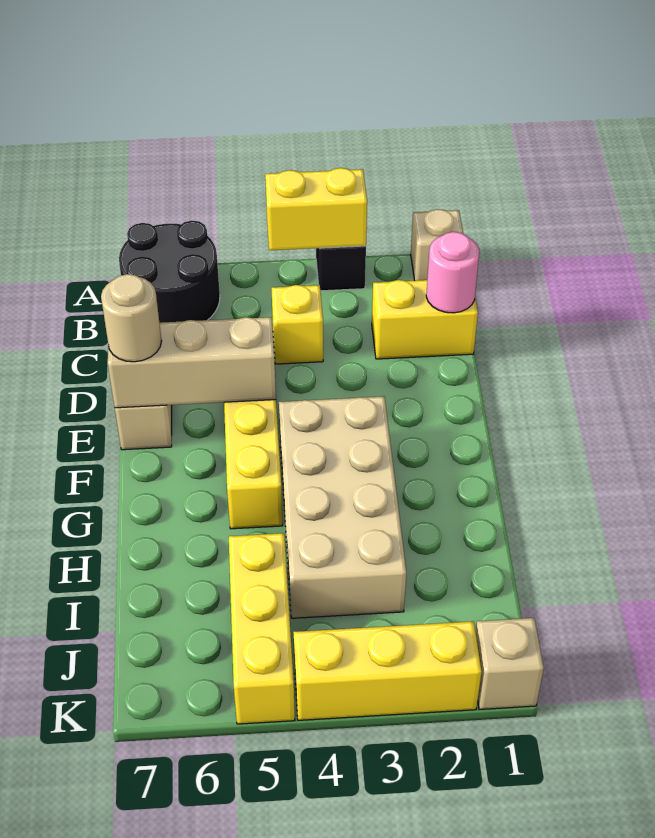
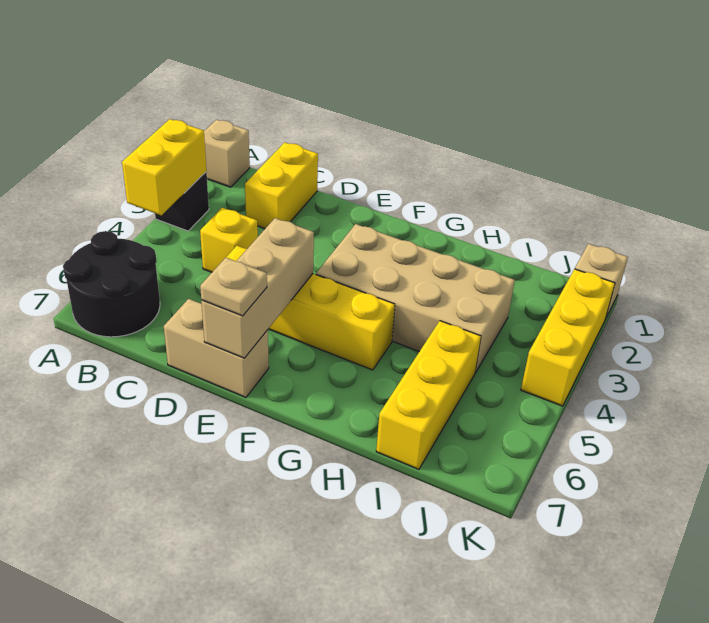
pink round brick C1 level 2 -> none
tan round brick E7 level 3 -> tan plate E7 level 3
yellow brick I5:K5 level 1 -> yellow brick I5:I7 level 1

